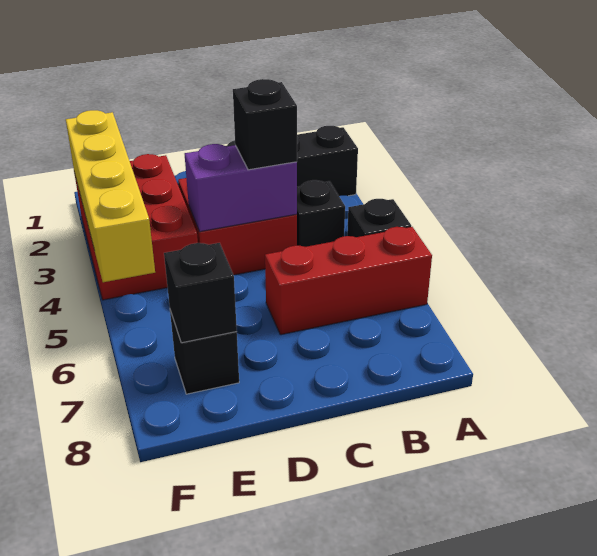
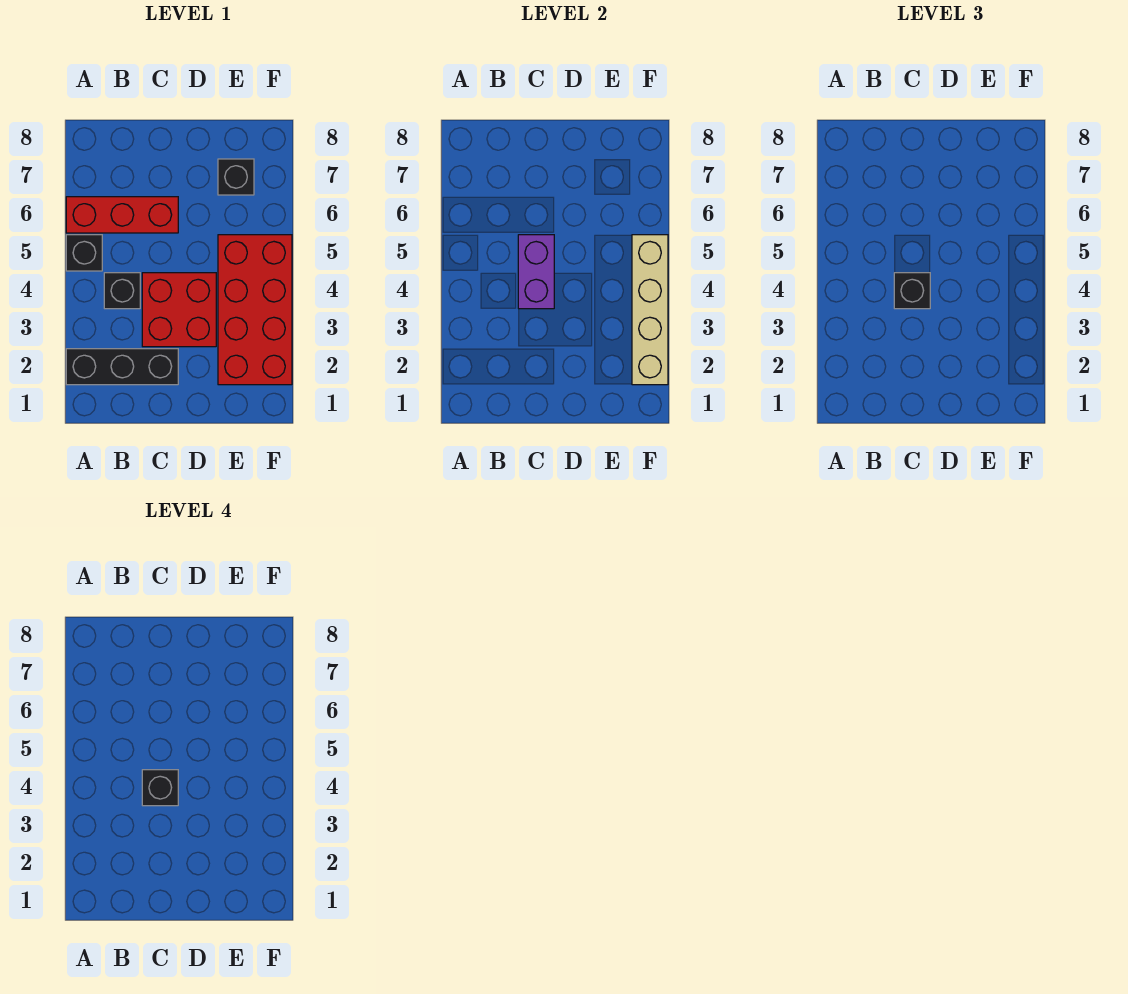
purple brick C4:D4 level 2 -> purple brick C4:C5 level 2
red brick E2:F4 level 1 -> red brick E2:F5 level 1
black brick E7 level 2 -> black brick C4 level 4
yellow brick F2:F5 level 2 -> tan brick F2:F5 level 2

